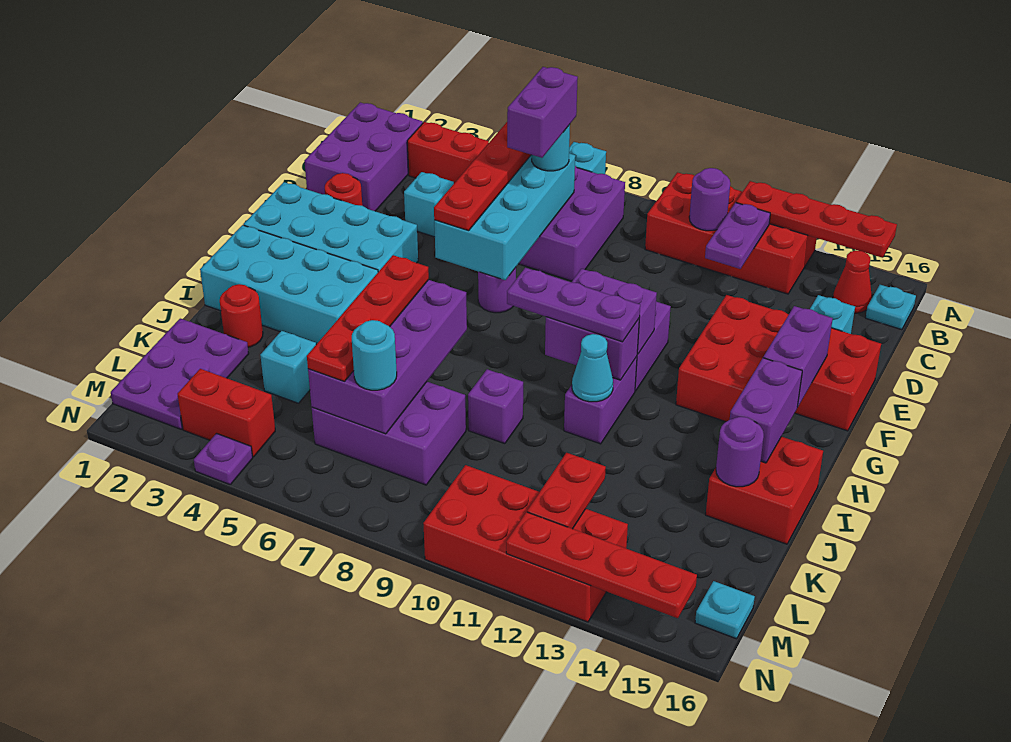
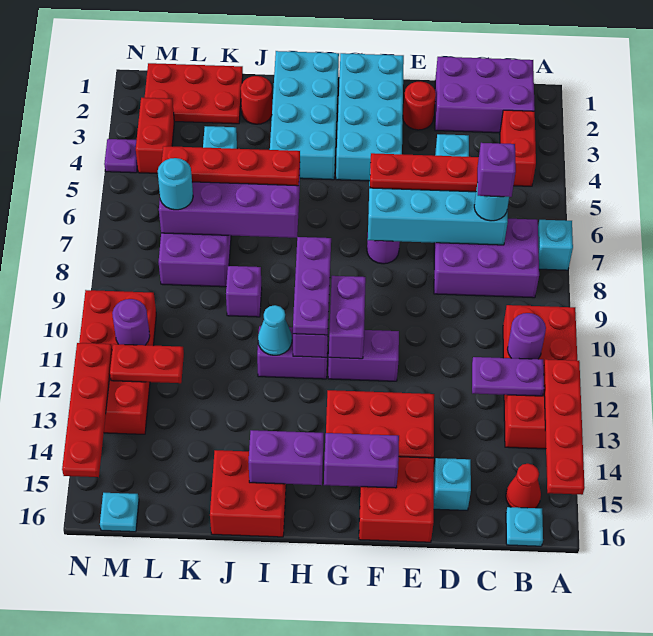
purple brick C7:D7 level 4 -> purple brick C7 level 4
purple round brick J15 level 2 -> purple round brick M11 level 2
purple plate K1:M2 level 1 -> red plate K1:M2 level 1

